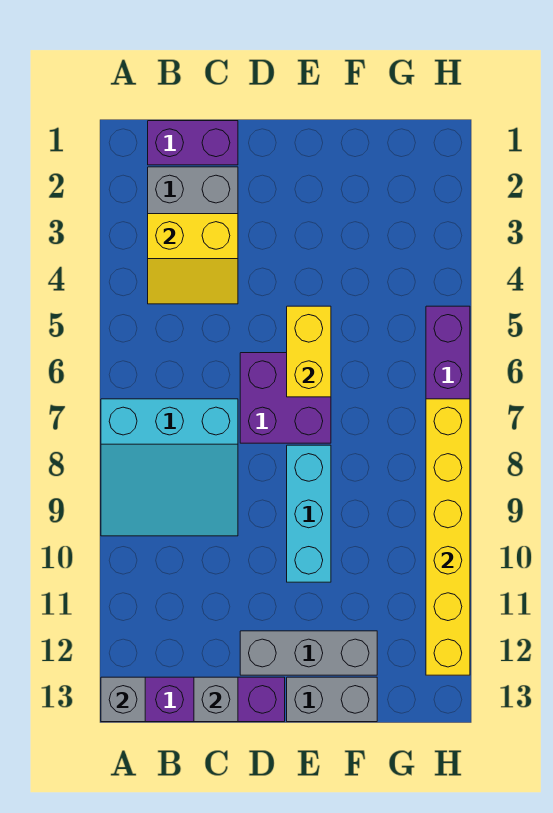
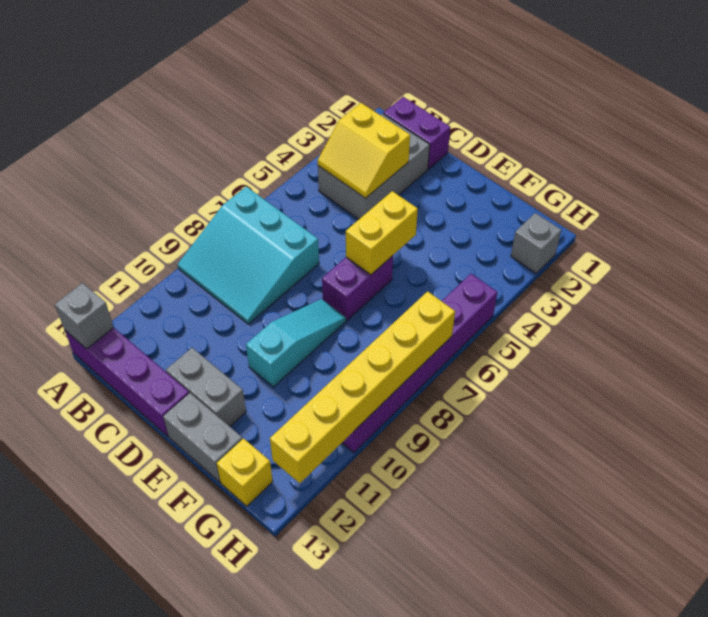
grey brick C13 level 2 -> grey brick H2 level 1
purple brick D6:E7 level 1 -> purple brick E6:E7 level 1
grey brick D12:F12 level 1 -> grey brick D12:E12 level 1
cyan brick E8:E10 level 1 -> cyan slope E8:E10 level 1 top 10
none -> yellow brick G13 level 1

